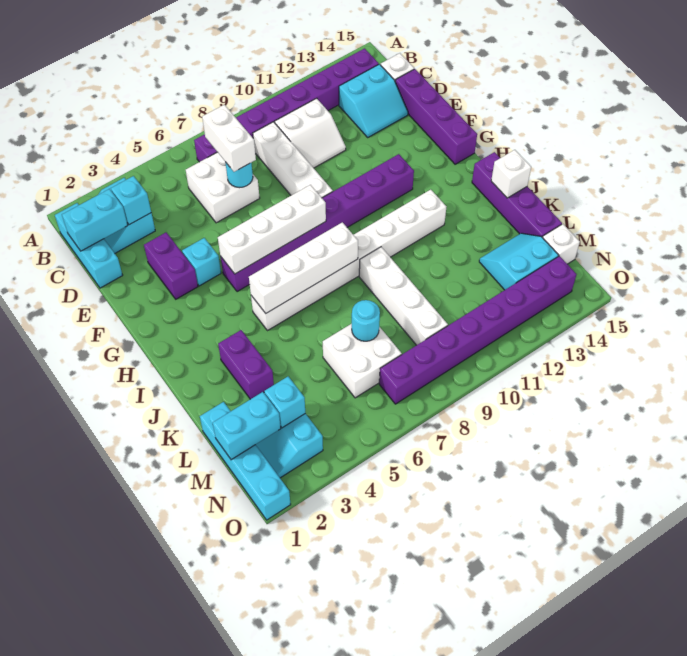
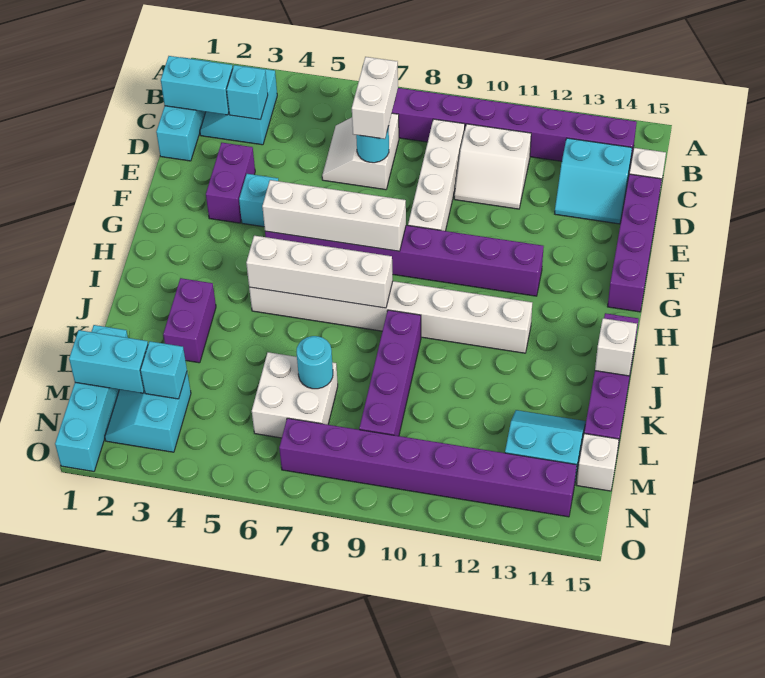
white brick C6:D7 level 1 -> white slope C6:D7 level 1 top 7
white brick J9:M9 level 1 -> purple brick J9:M9 level 1

